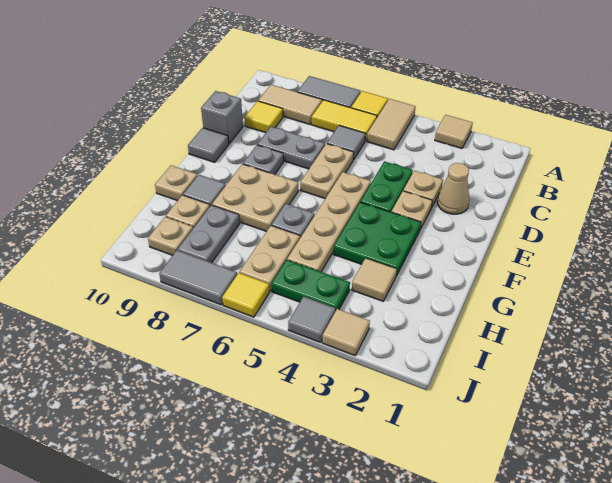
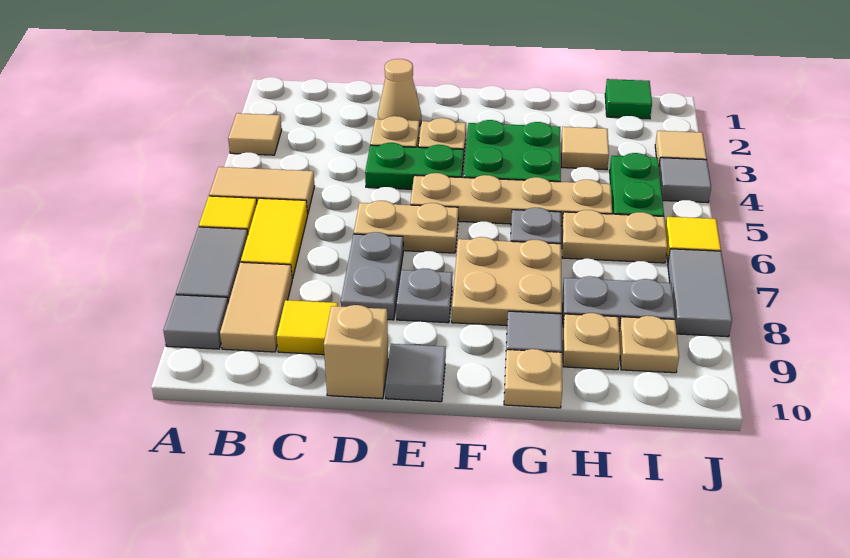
grey tile C6 level 1 -> grey tile A9 level 1
grey brick D10 level 1 -> tan brick D10 level 1
none -> green tile I1 level 1

